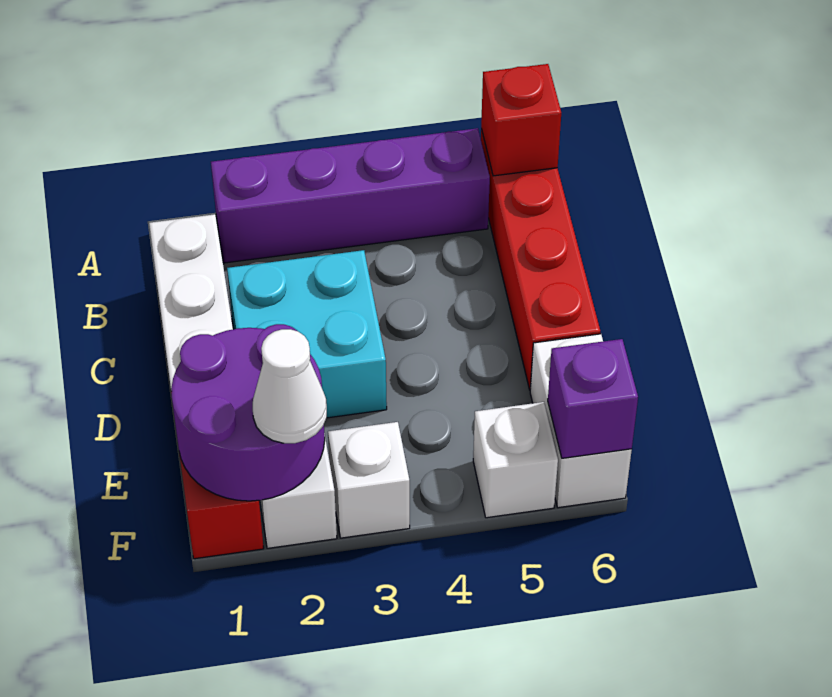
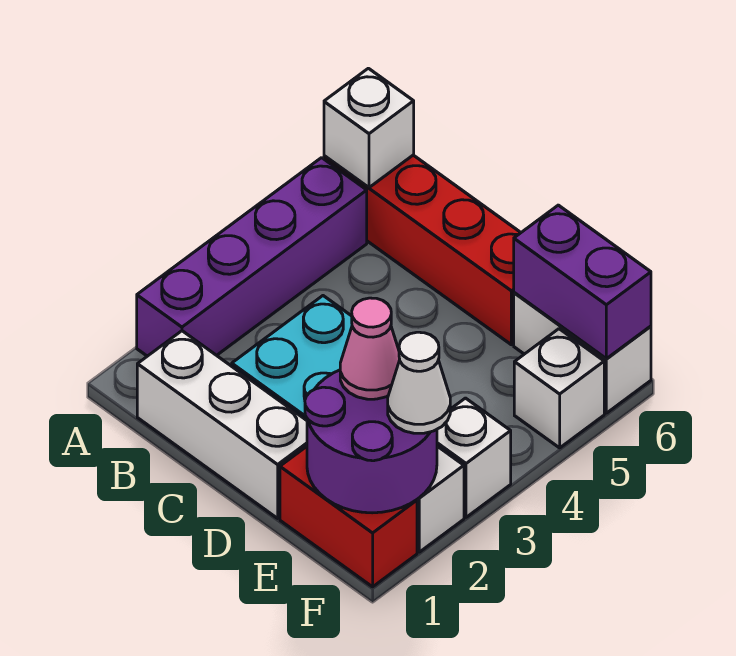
red brick A6 level 2 -> white brick A6 level 2
none -> pink cone E2 level 3
purple brick F6 level 2 -> purple brick E6:F6 level 2

